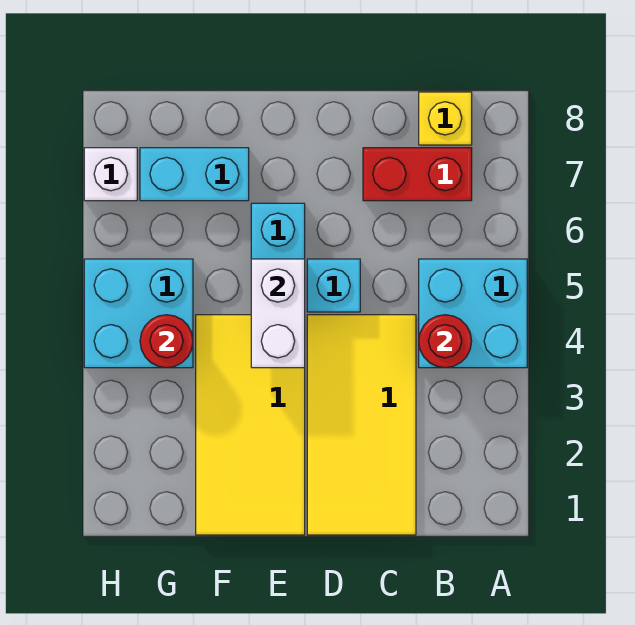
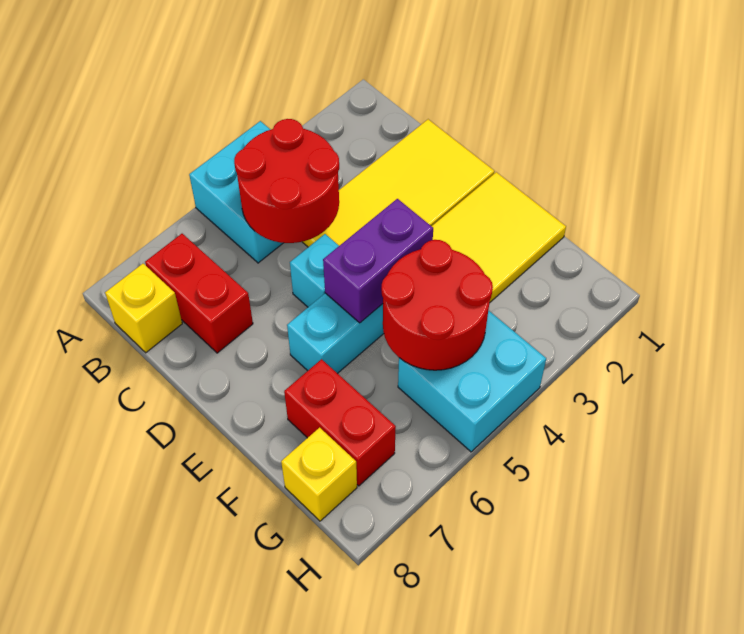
red round brick B4 level 2 -> red round brick B4:C5 level 2
white brick E4:E5 level 2 -> purple brick E4:E5 level 2
cyan brick F7:G7 level 1 -> red brick F7:G7 level 1
red round brick G4 level 2 -> red round brick F4:G5 level 2
none -> yellow brick G8 level 1
white brick H7 level 1 -> none

